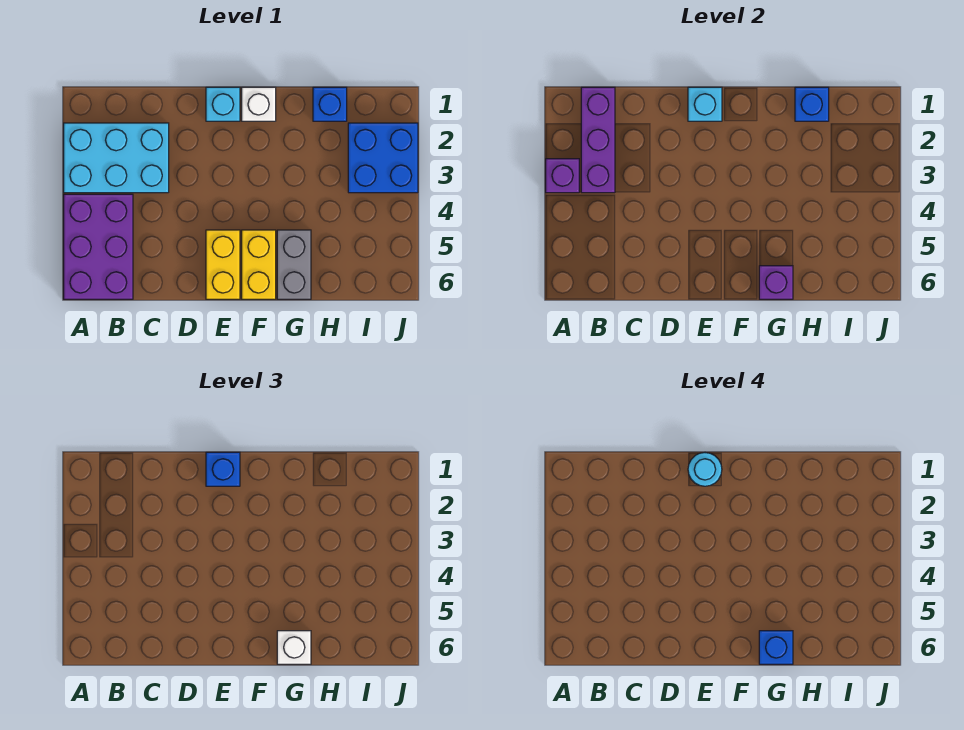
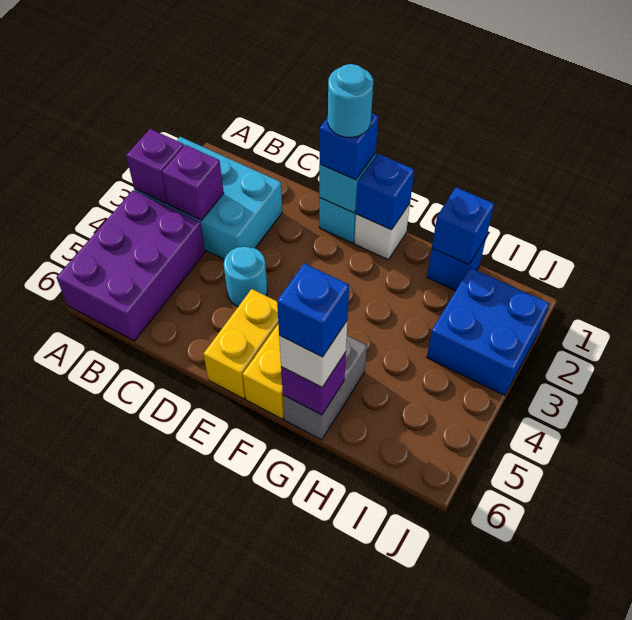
purple brick B1:B3 level 2 -> purple brick B3 level 2
none -> cyan round brick D4 level 1
none -> blue brick F1 level 2

